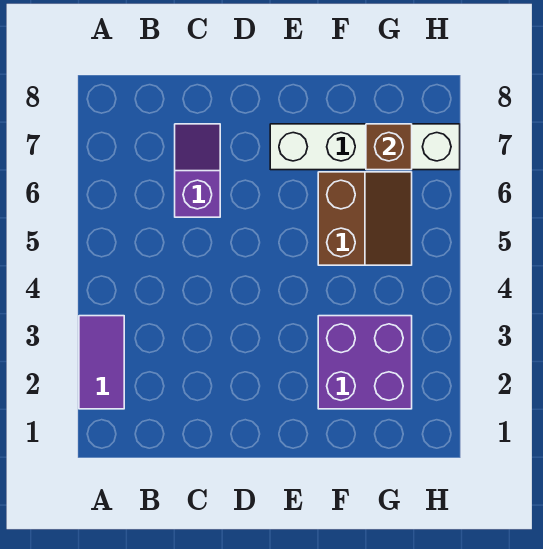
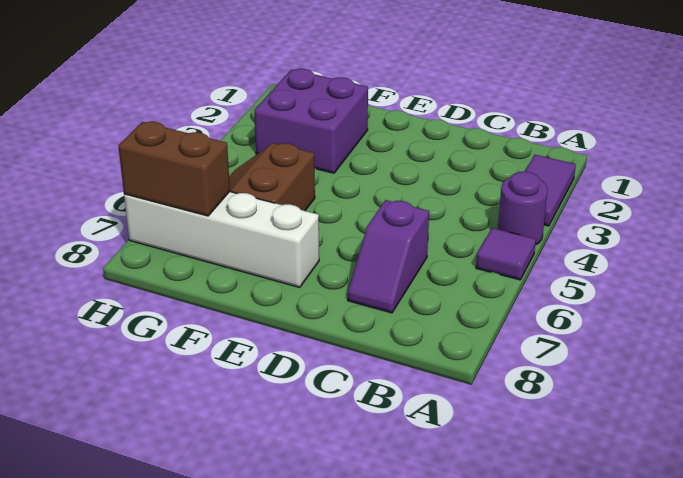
none -> purple round brick A4 level 1
none -> purple tile A5 level 1
brown brick G7 level 2 -> brown brick G7:H7 level 2

